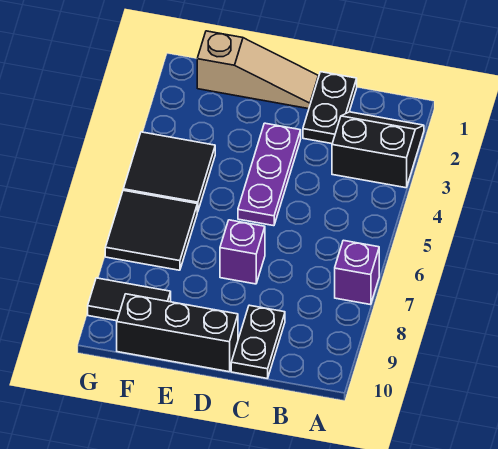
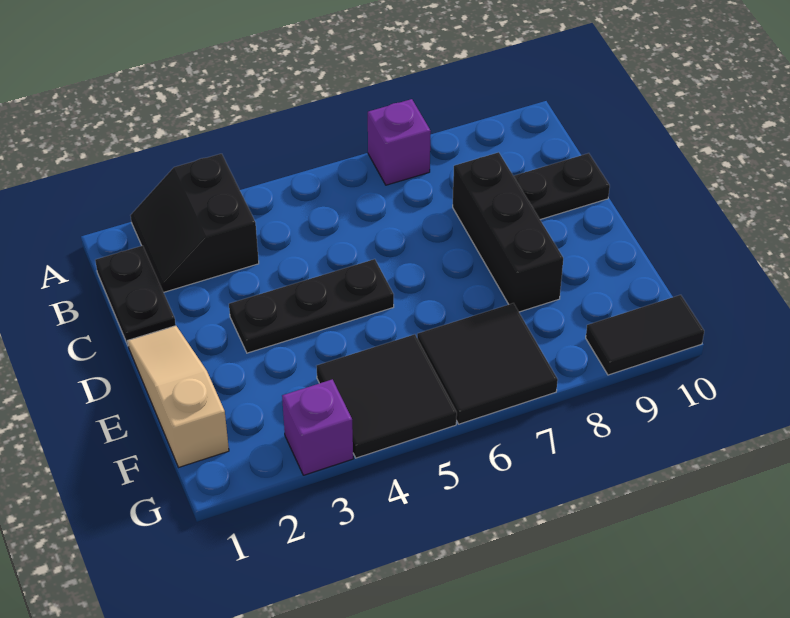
black plate C1:C2 level 1 -> black plate B1:C1 level 1
purple plate D3:D5 level 1 -> black plate D3:D5 level 1
purple brick D7 level 1 -> purple brick G3 level 1
black brick D10:F10 level 1 -> black brick C8:E8 level 1
black tile F9:G9 level 1 -> black tile G9:G10 level 1

